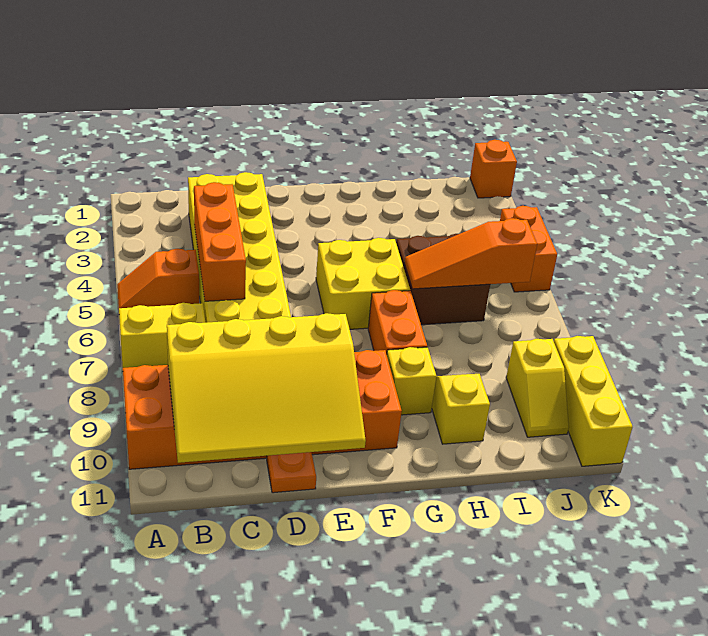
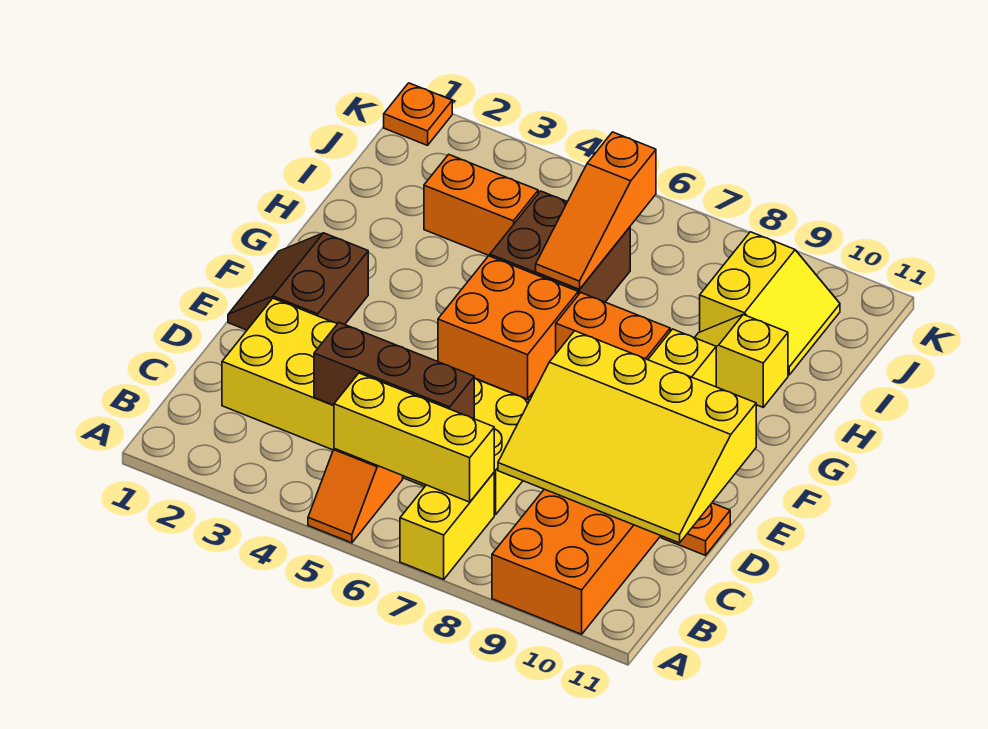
yellow slope B9:E11 level 2 top 9 -> yellow slope C8:E11 level 2 top E
orange brick C4:C6 level 2 -> brown brick C4:C6 level 2
none -> brown slope E1:F2 level 1 top 2
yellow brick F5:G6 level 1 -> orange brick F5:G6 level 1
yellow slope J9:J10 level 1 top 9 -> yellow slope I9:J10 level 1 top 9
orange brick K1 level 1 -> orange plate K1 level 1
orange brick K4:K5 level 1 -> orange brick I3:I4 level 1
yellow brick K9:K11 level 1 -> yellow brick B5:B7 level 2

